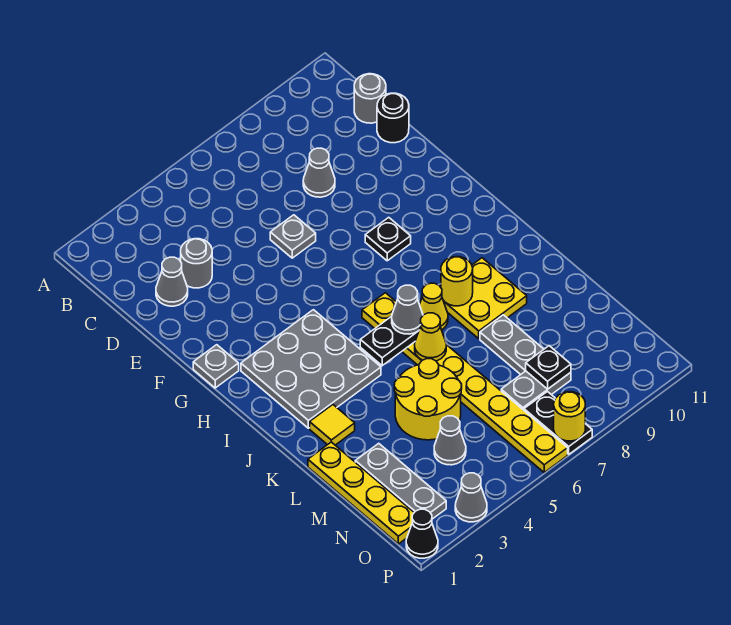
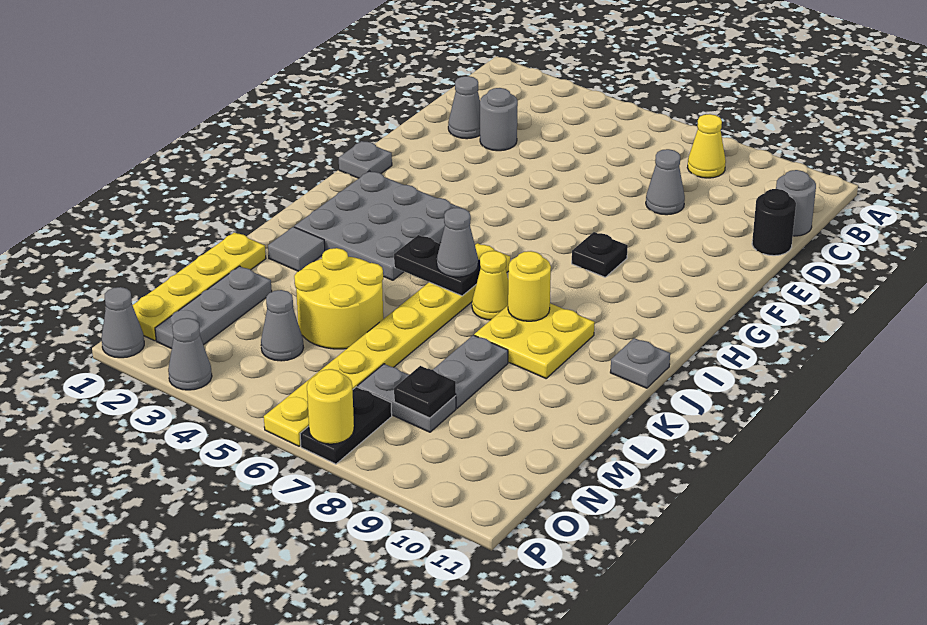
grey plate E6 level 1 -> grey plate J11 level 1
yellow tile K2 level 1 -> grey tile K2 level 1
yellow cone K6 level 2 -> yellow cone B8 level 1
black cone P1 level 1 -> grey cone P1 level 1

